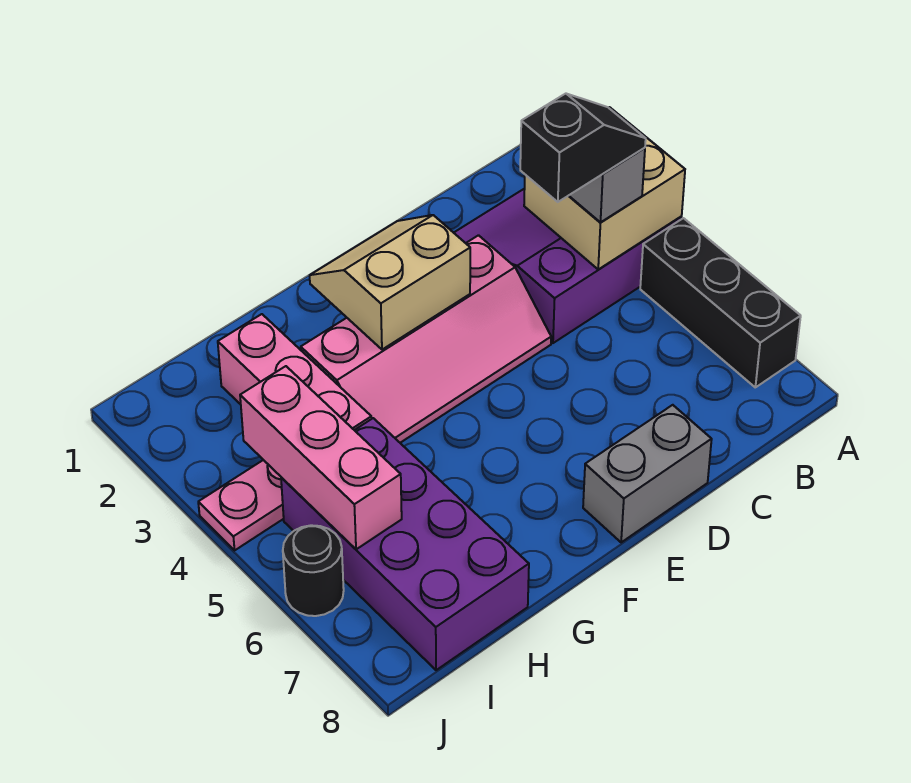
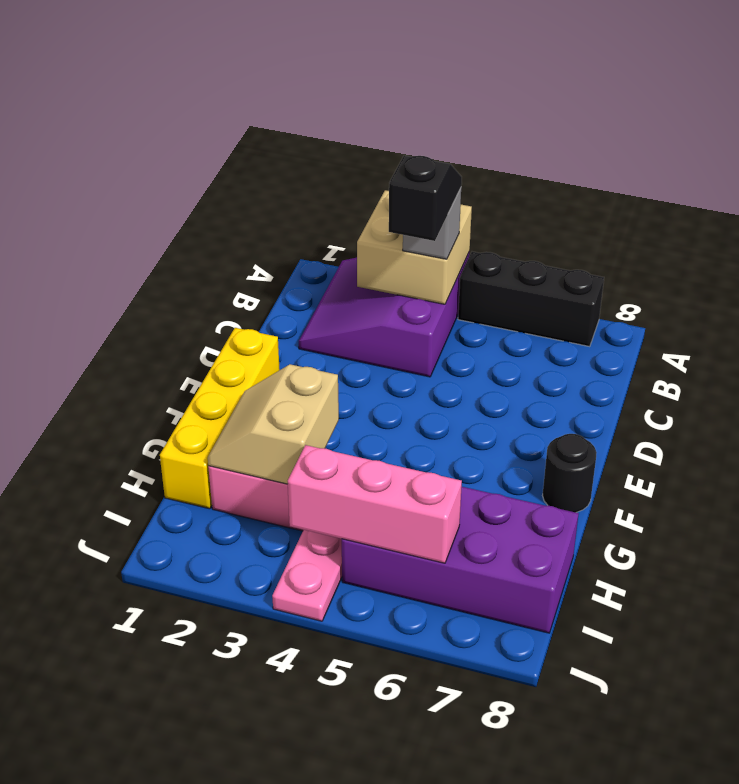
pink slope D3:G4 level 1 top 3 -> none
grey brick D8:E8 level 1 -> none
none -> yellow brick E1:H1 level 1
tan slope E2:F3 level 2 top 3 -> tan slope G2:H3 level 2 top 3
black round brick J6 level 1 -> black round brick F8 level 1

